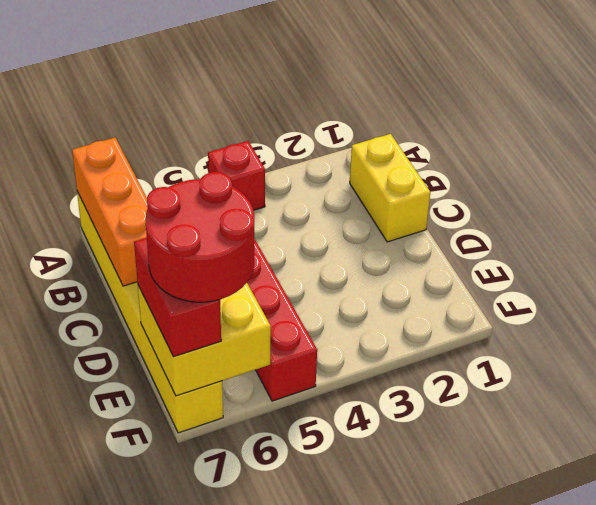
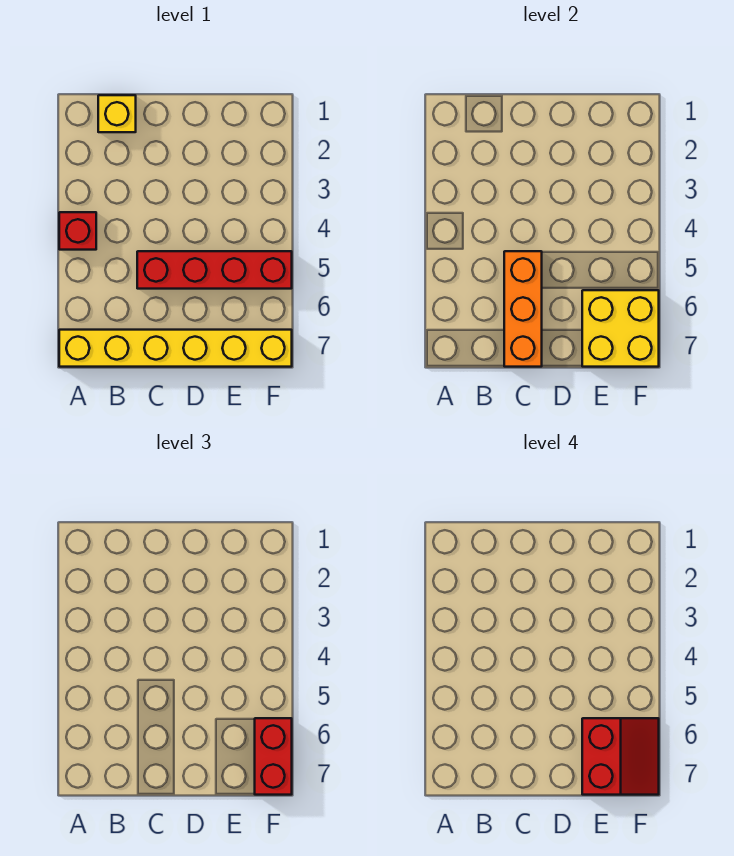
orange brick A7:C7 level 2 -> orange brick C5:C7 level 2
yellow brick B1:C1 level 1 -> yellow brick B1 level 1
red round brick E6:F7 level 4 -> red slope E6:F7 level 4 top E
red brick E7:F7 level 3 -> red brick F6:F7 level 3

